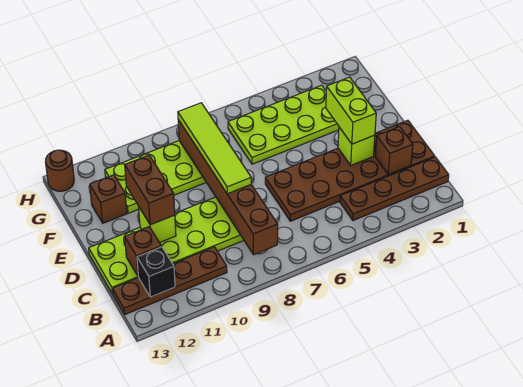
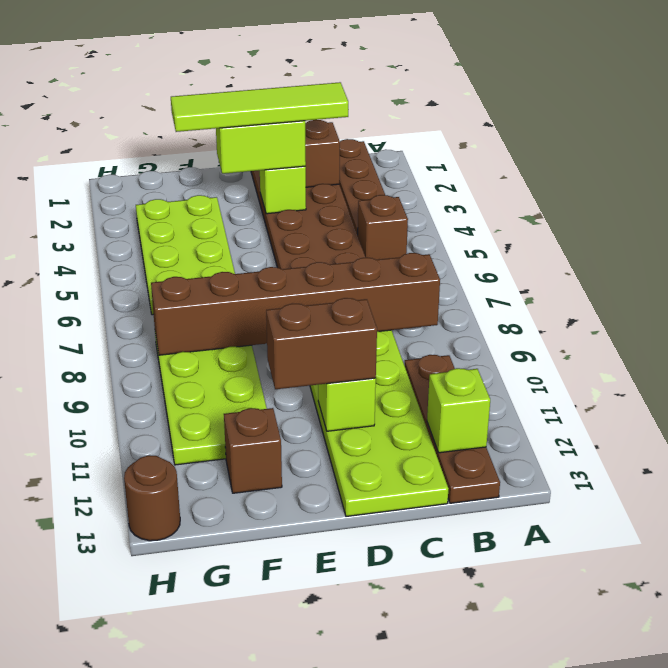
black brick B12 level 2 -> lime brick B12 level 2
brown brick C12 level 2 -> brown brick B5 level 1
lime tile D8:G8 level 3 -> lime tile C3:F3 level 4

